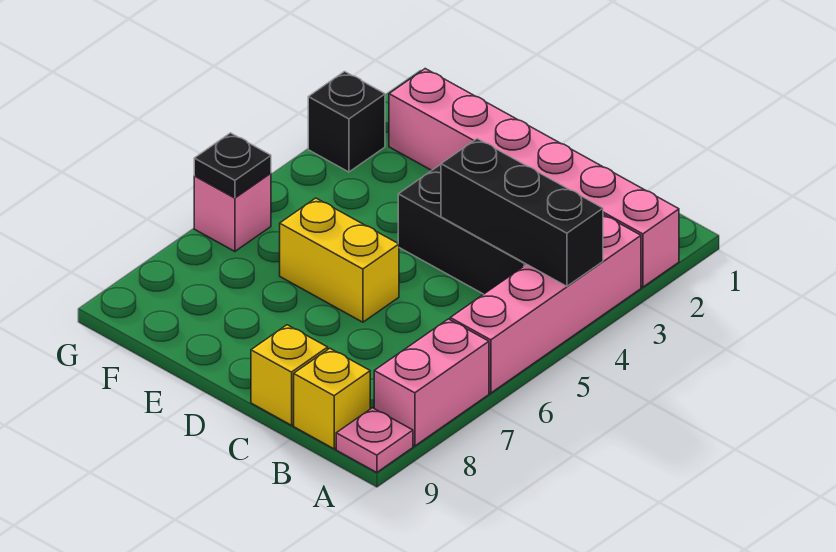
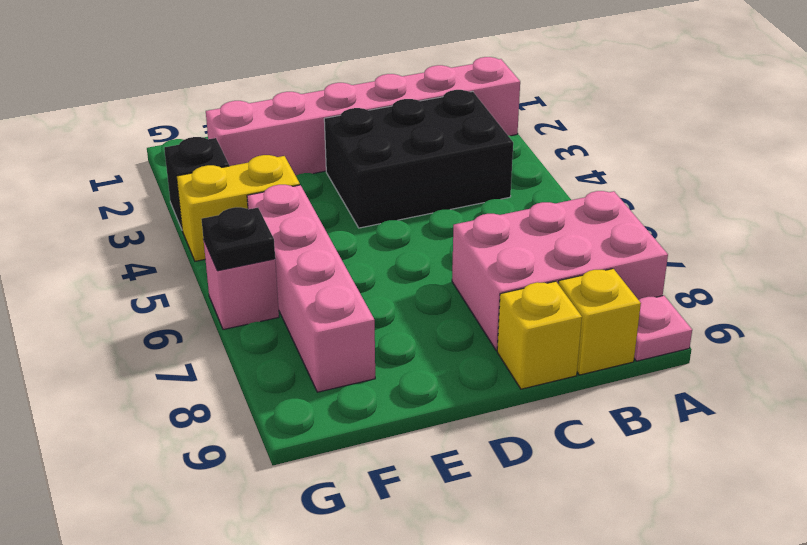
pink brick A3:A6 level 1 -> pink brick F5:F8 level 1
black brick A4:C4 level 2 -> none
pink brick A7:A8 level 1 -> pink brick A7:C8 level 1
yellow brick D6:E6 level 1 -> yellow brick F4:G4 level 1

